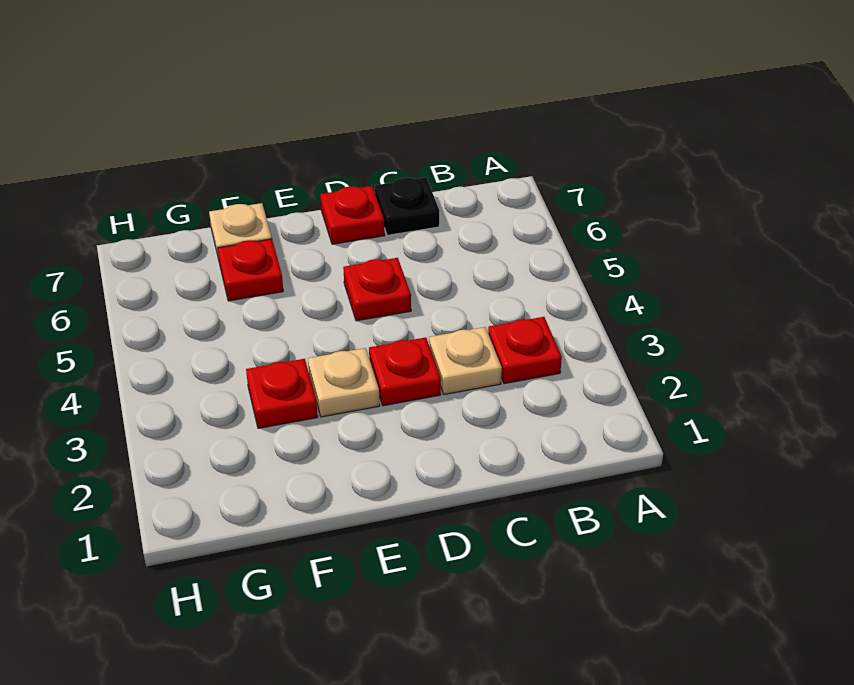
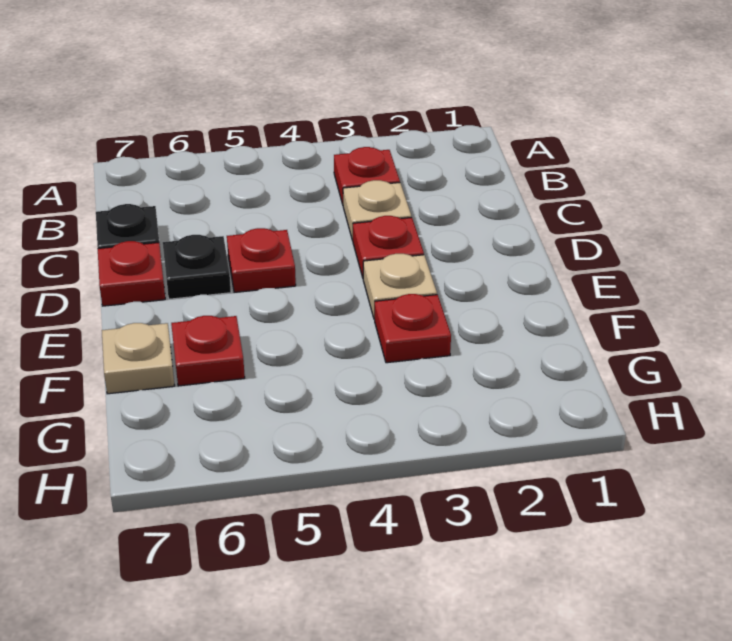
none -> black plate D6 level 1

